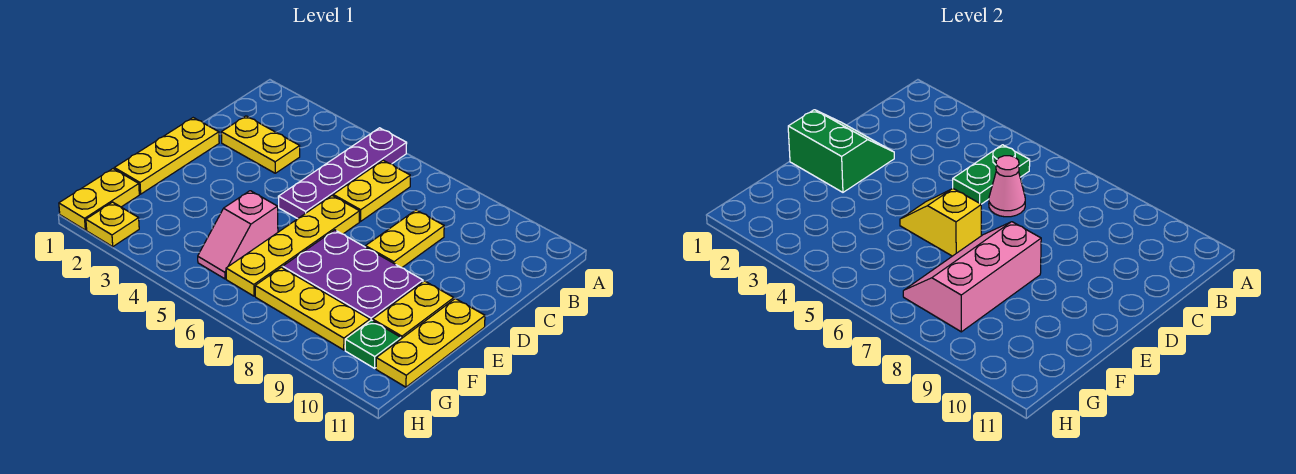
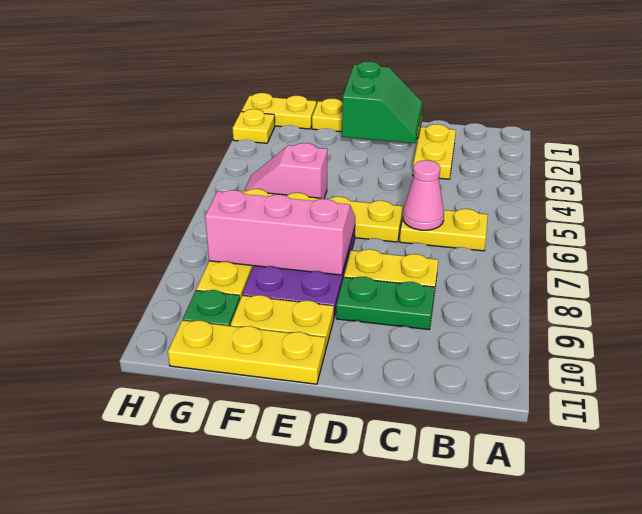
purple plate A5:D5 level 1 -> none
green plate B5:C5 level 2 -> green plate C9:D9 level 1
yellow slope E5:E6 level 2 top 6 -> none

